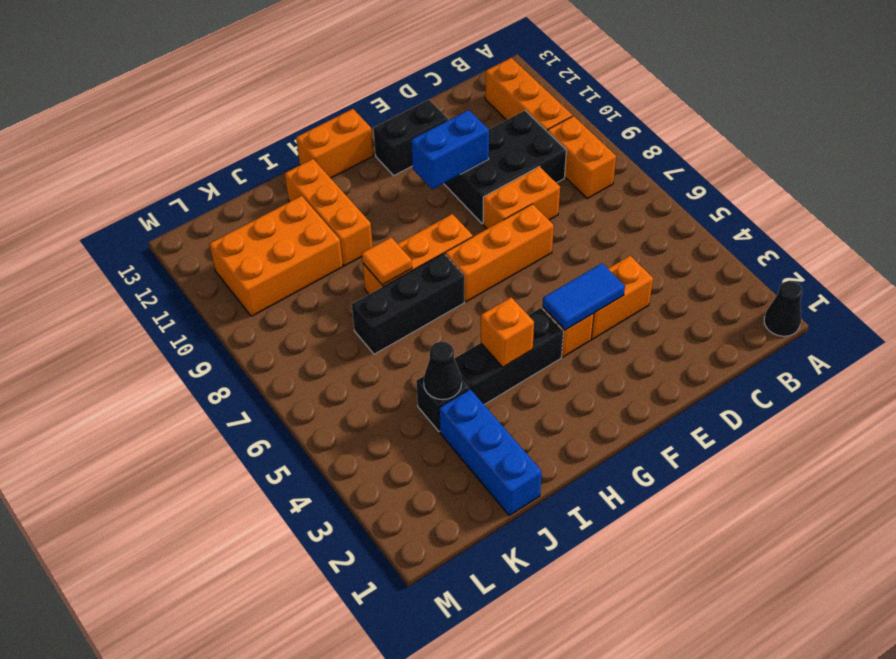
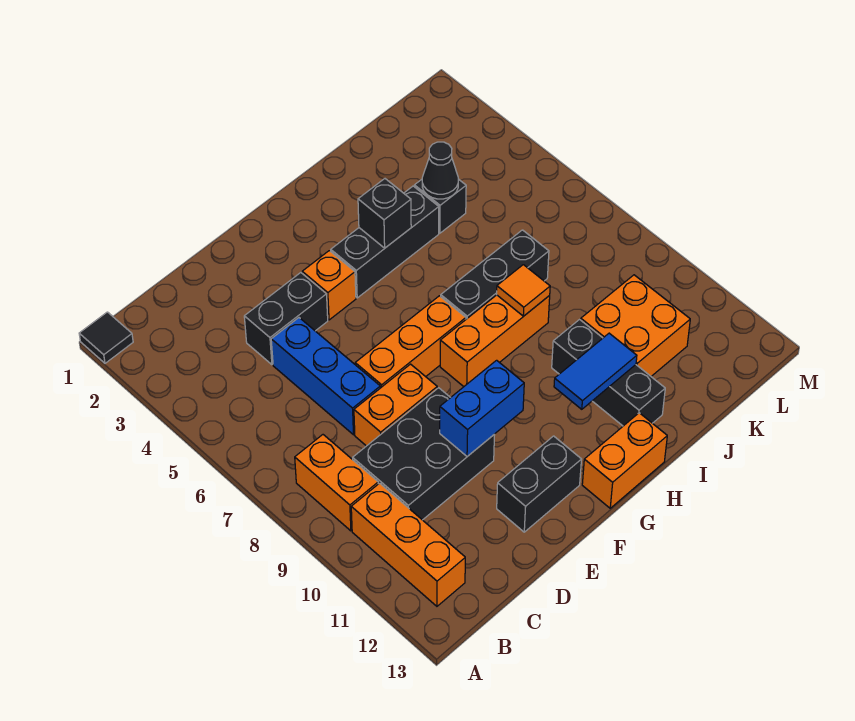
black cone A1 level 1 -> black tile A1 level 1
orange brick D4:E4 level 1 -> black brick D4:E4 level 1
blue tile E4:F4 level 2 -> blue tile H11:I11 level 2
orange brick H4 level 2 -> black brick H4 level 2
orange brick I10:I12 level 1 -> black brick I10:I12 level 1
blue brick J1:J3 level 1 -> blue brick D5:D7 level 1
orange brick J10:L11 level 1 -> orange brick J10:K11 level 1

